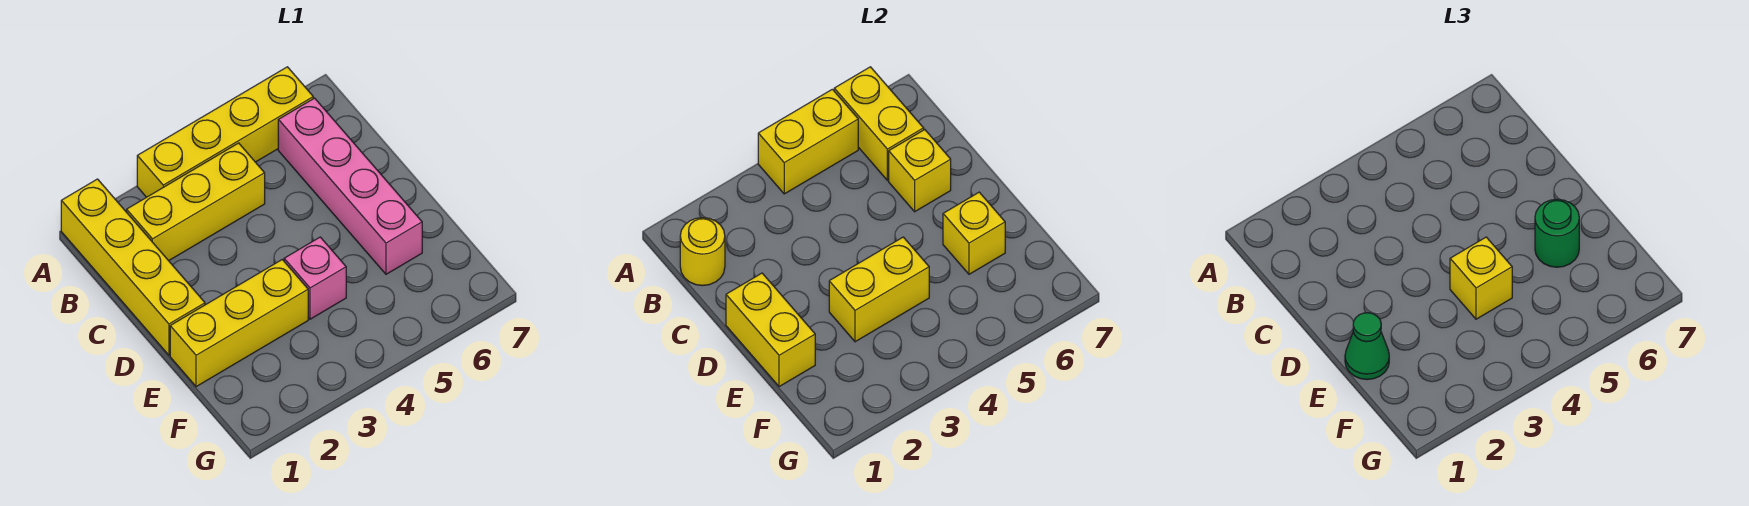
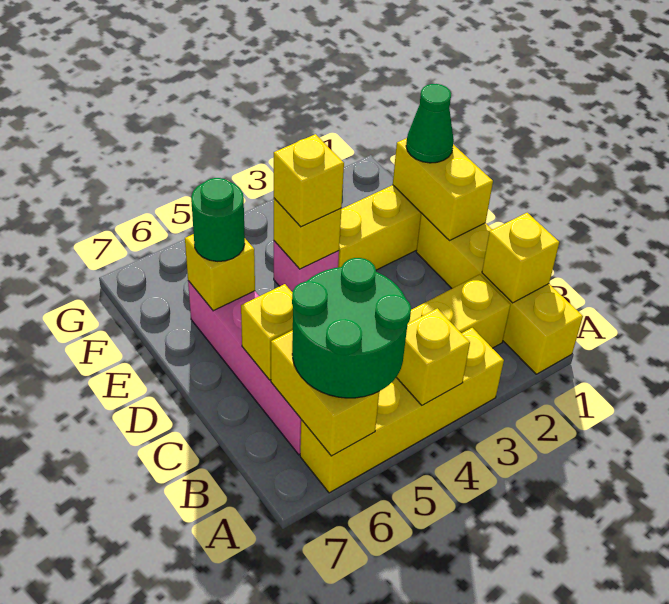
yellow brick A4:A5 level 2 -> yellow brick A4 level 2
none -> green round brick A5:B6 level 3
yellow round brick B1 level 2 -> yellow brick B1 level 2
yellow brick E3:E4 level 2 -> yellow brick E4 level 2

